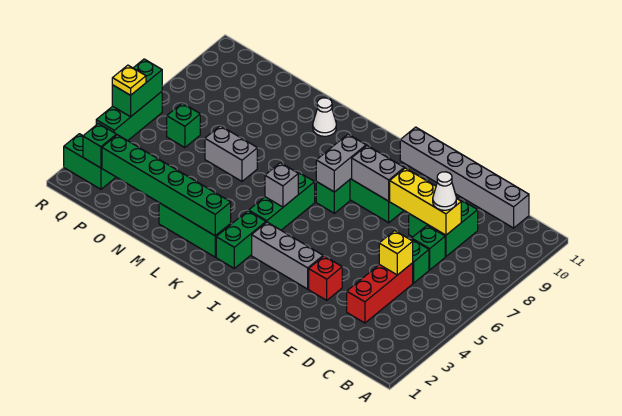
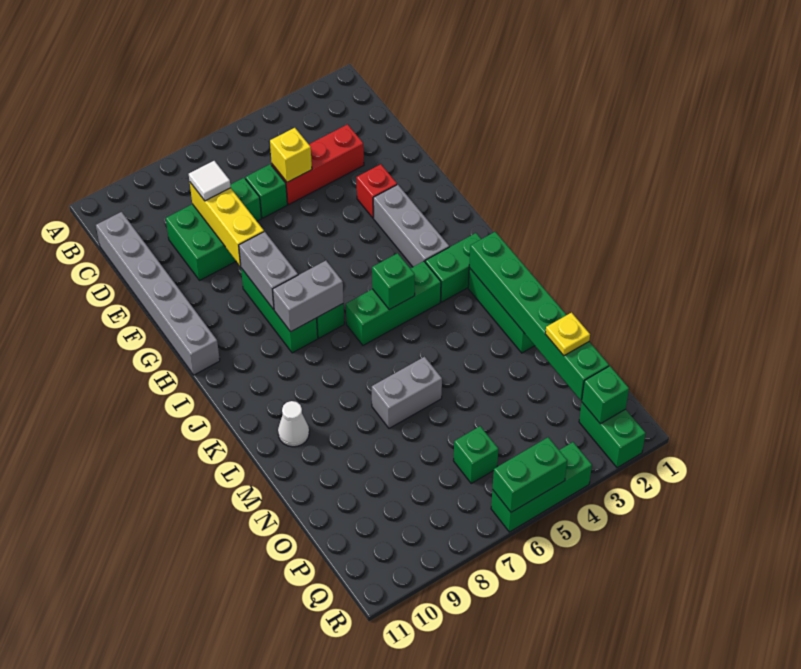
white cone D8 level 3 -> white tile D8 level 3
grey brick J5 level 2 -> green brick J5 level 2
grey brick M6:N6 level 1 -> grey brick M6:M7 level 1
yellow plate R5 level 3 -> yellow plate O2 level 3

